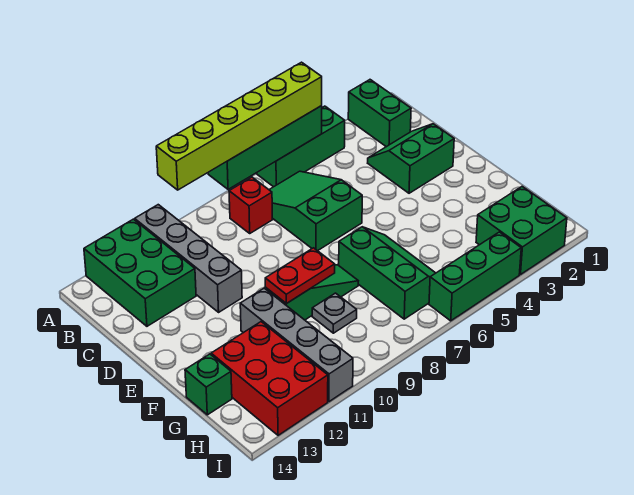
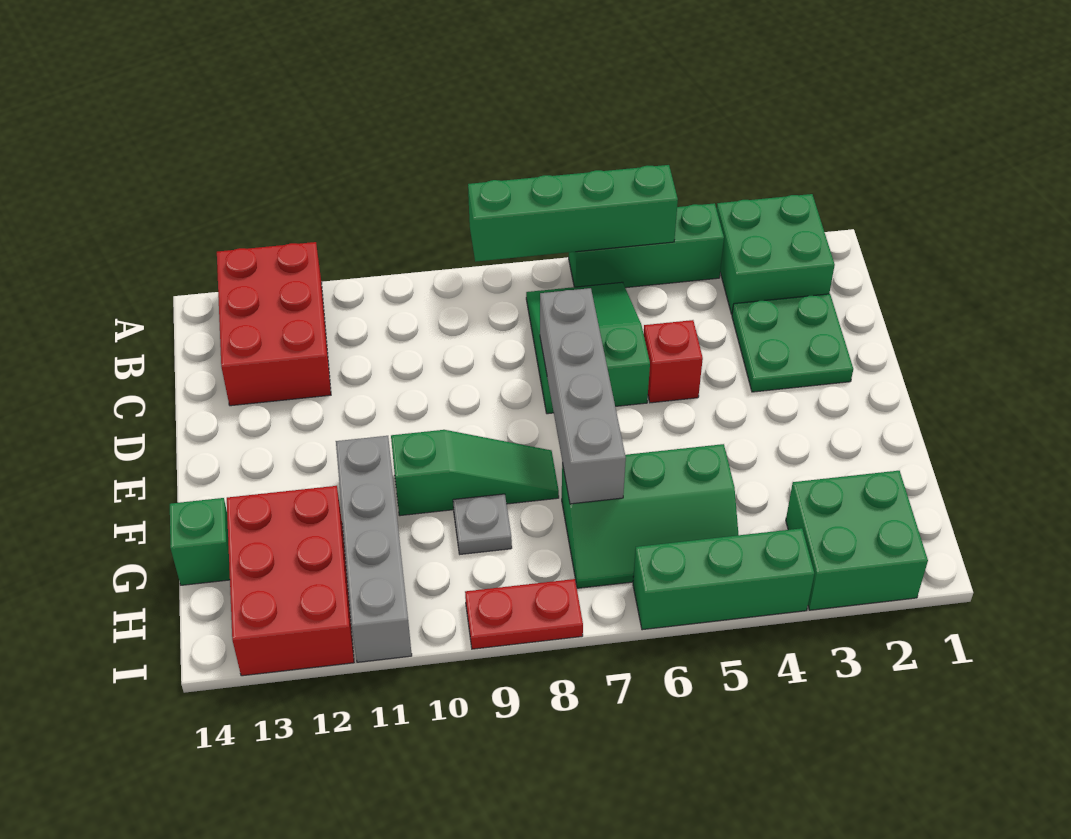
green brick A2:B2 level 1 -> green brick A2:B3 level 1
lime brick A5:A10 level 3 -> none
grey brick A11:D11 level 1 -> grey brick D7:G7 level 2
green brick A12:C13 level 1 -> red brick A12:C13 level 1
red brick B8 level 1 -> red brick D5 level 1
green slope C2:D3 level 1 top D -> green plate C2:D3 level 1
green slope F6:H7 level 1 top 7 -> green slope G5:H7 level 1 top G
red plate F9:F10 level 2 -> red plate I8:I9 level 1

